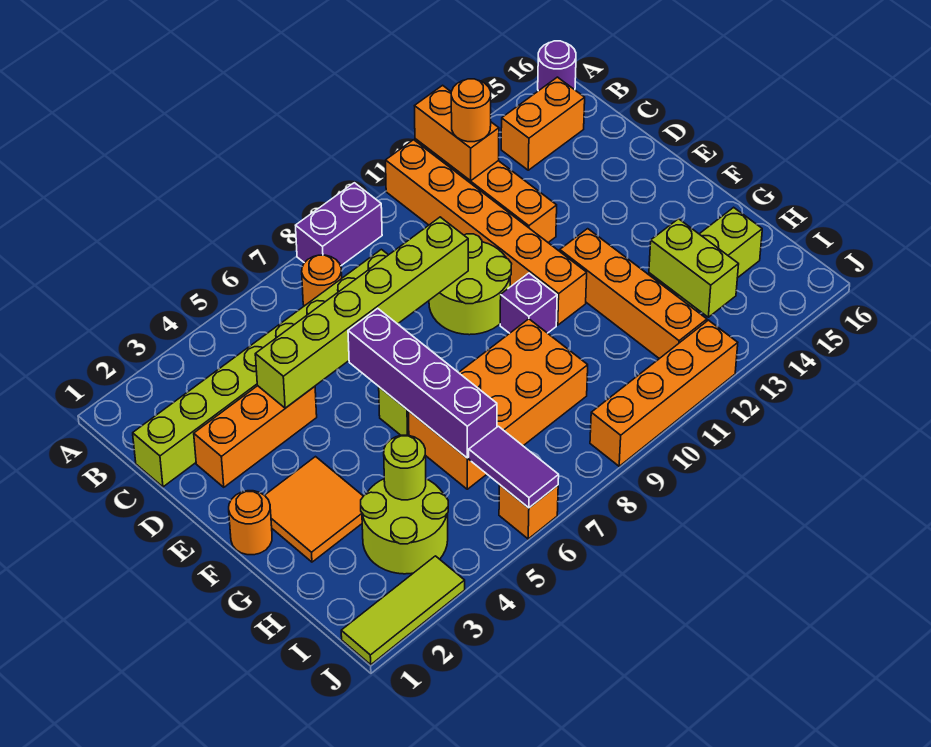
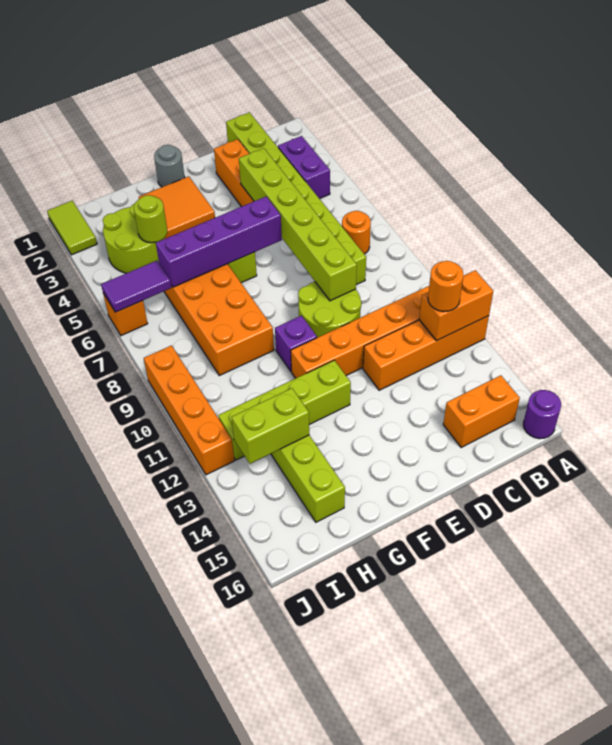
purple brick A8:A9 level 1 -> purple brick B3:B4 level 1
orange brick B14:B15 level 1 -> orange brick B15:C15 level 1
orange round brick F1 level 1 -> grey round brick F1 level 1
orange brick F12:I12 level 1 -> lime brick F12:I12 level 1
lime tile J1:J3 level 1 -> lime tile J1:J2 level 1

